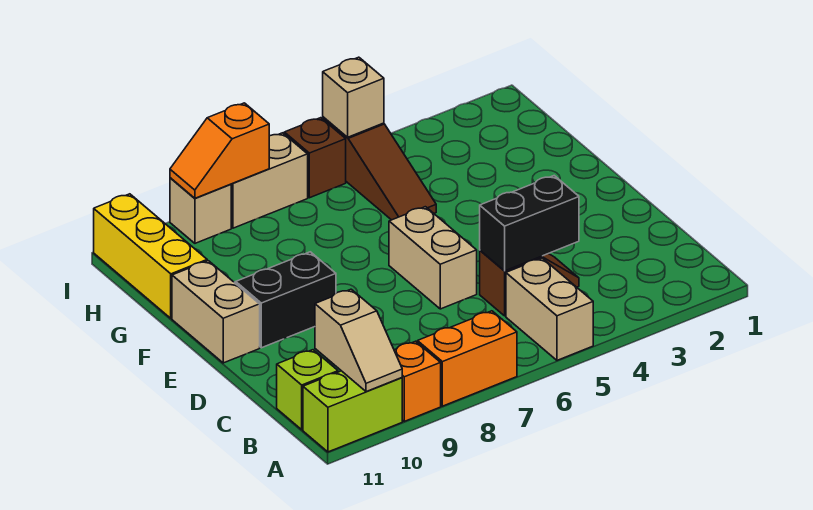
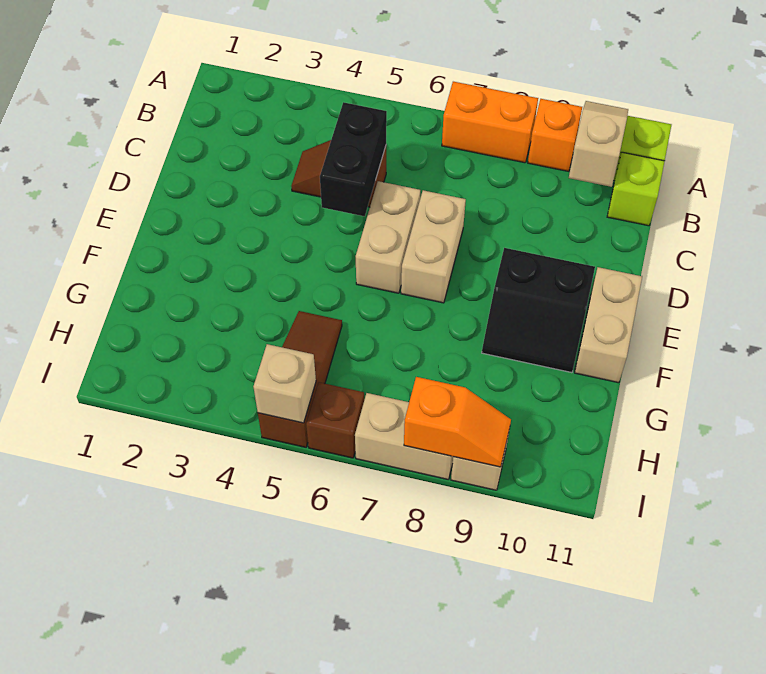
tan brick A5:B5 level 1 -> tan brick D7:E7 level 1
black brick C4:C5 level 2 -> black brick C5:D5 level 2
yellow brick G11:I11 level 1 -> none

